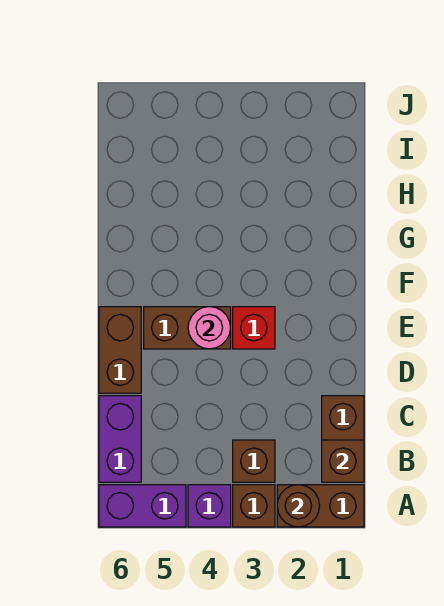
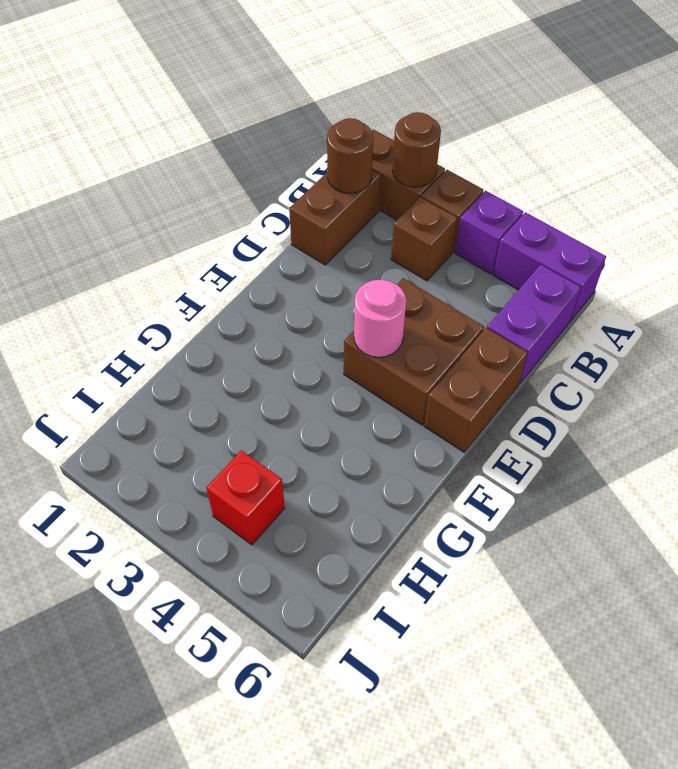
brown brick B1 level 2 -> brown round brick B1 level 2
red brick E3 level 1 -> red brick I4 level 1
brown brick E4:E5 level 1 -> brown brick D4:E5 level 1

